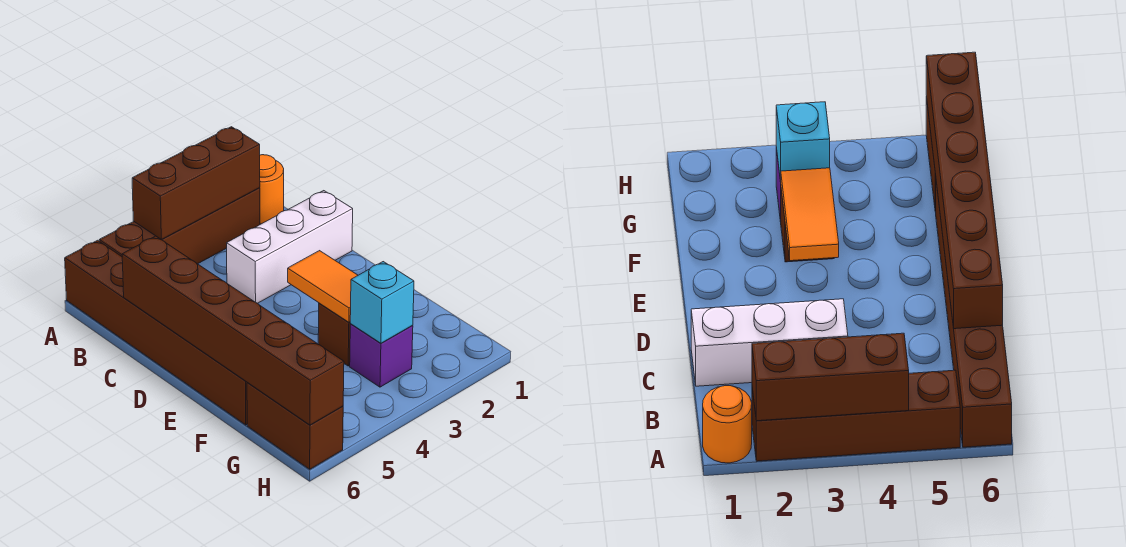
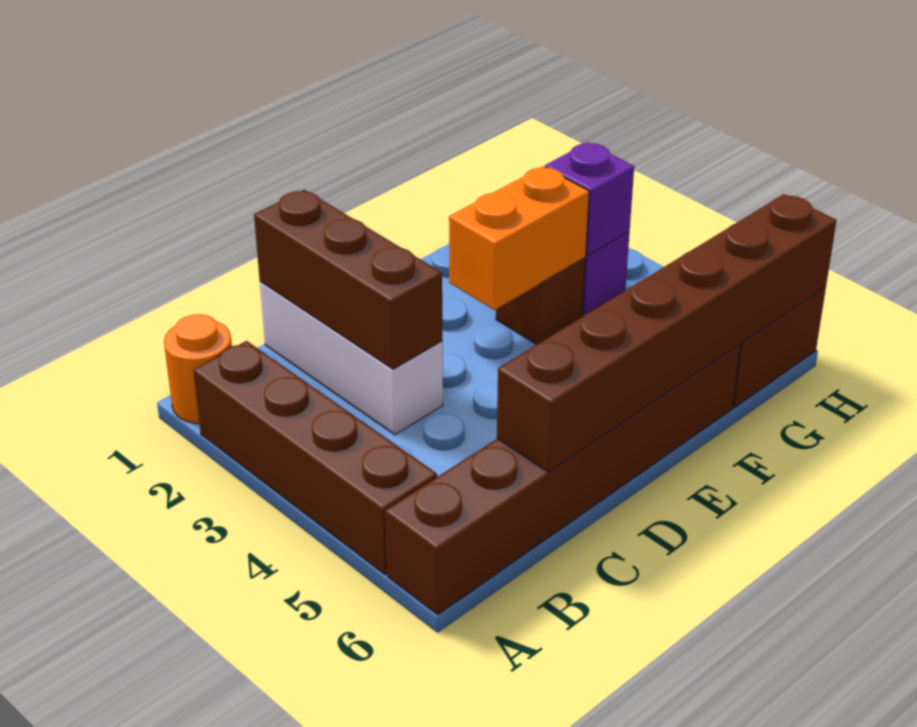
brown brick A2:A4 level 2 -> brown brick C1:C3 level 2
orange tile E3:F3 level 2 -> orange brick E3:F3 level 2
cyan brick G3 level 2 -> purple brick G3 level 2

